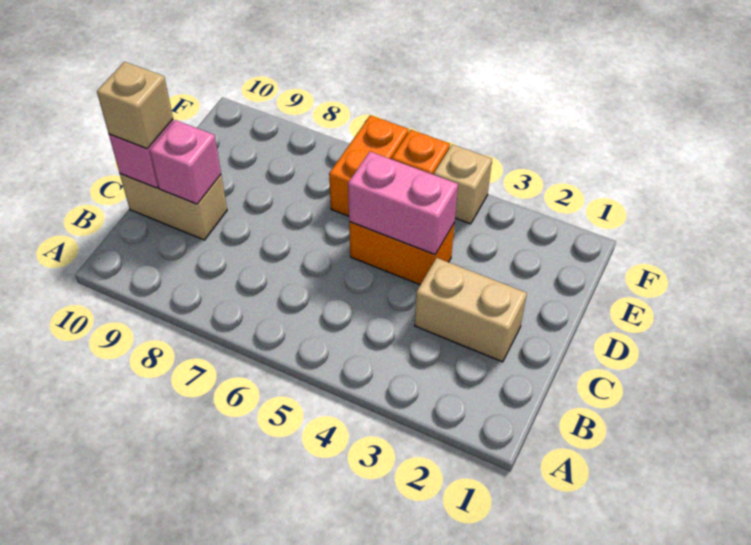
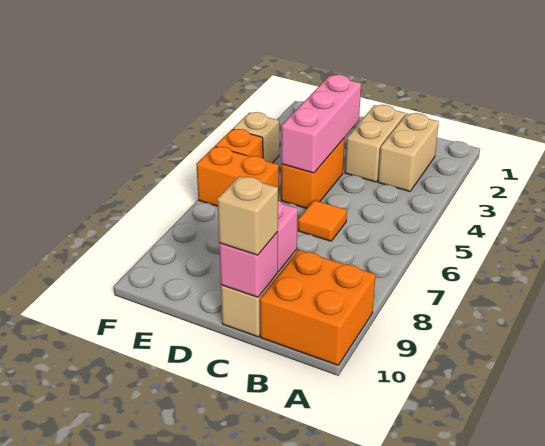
none -> orange brick A9:B10 level 1
none -> tan brick B2:B3 level 1
none -> orange tile C6 level 1
pink brick D4:D5 level 2 -> pink brick D3:D5 level 2

